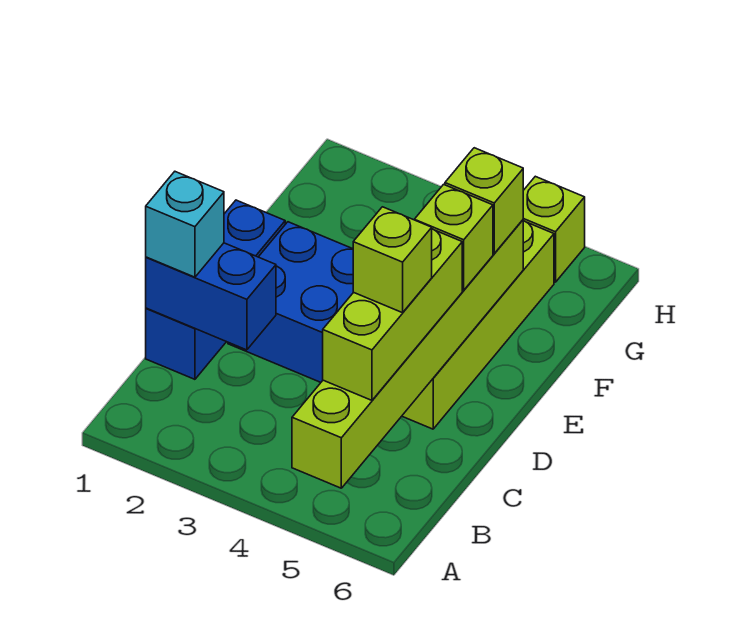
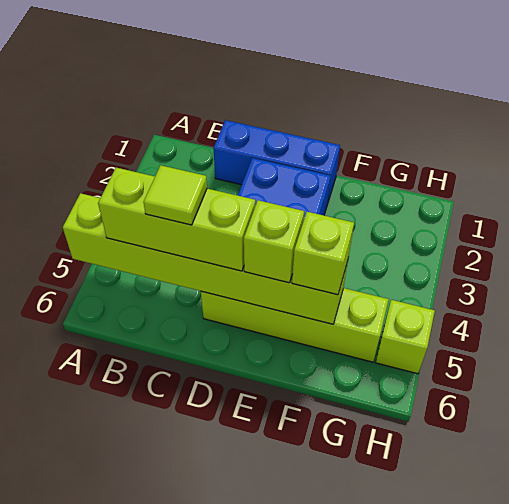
blue brick C1:C2 level 2 -> none
cyan brick C1 level 3 -> none
lime brick C5 level 4 -> lime tile C5 level 4

